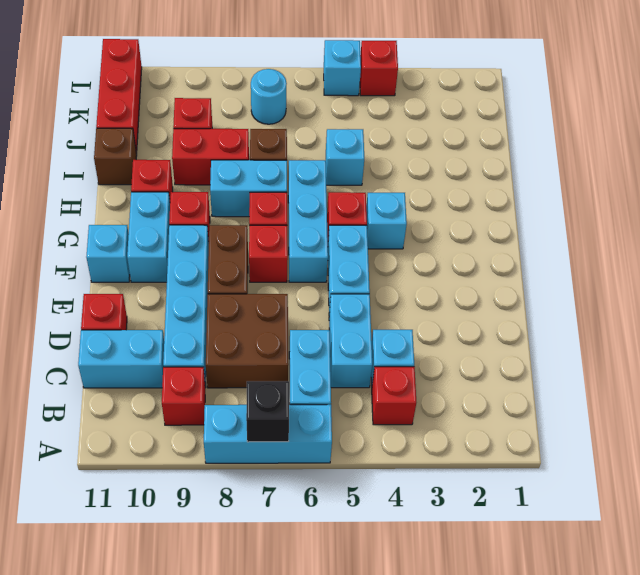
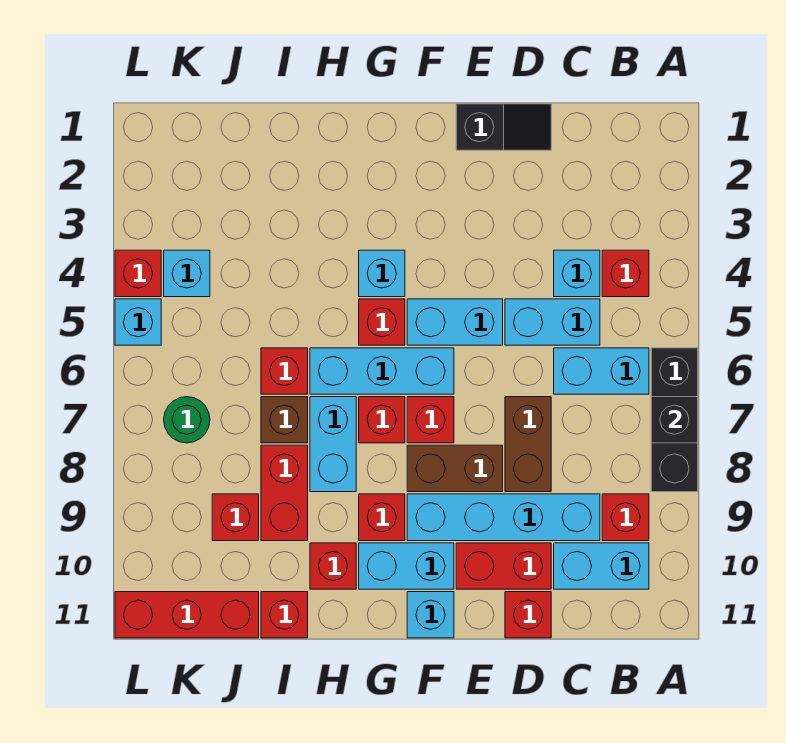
cyan brick A6:A8 level 1 -> black brick A6:A8 level 1
brown brick C7:D8 level 1 -> brown brick D7:D8 level 1
cyan brick C10:C11 level 1 -> cyan brick B10:C10 level 1
none -> black slope D1:E1 level 1 top E
none -> red brick D10:E10 level 1
cyan brick I5 level 1 -> cyan brick K4 level 1
none -> red brick I6 level 1
brown brick I11 level 1 -> red brick I11 level 1
cyan round brick K7 level 1 -> green round brick K7 level 1

